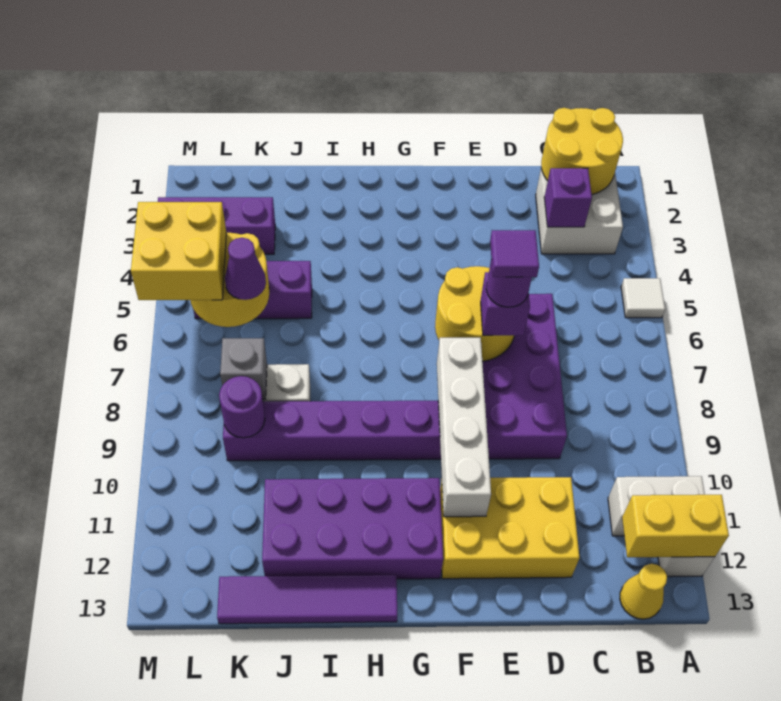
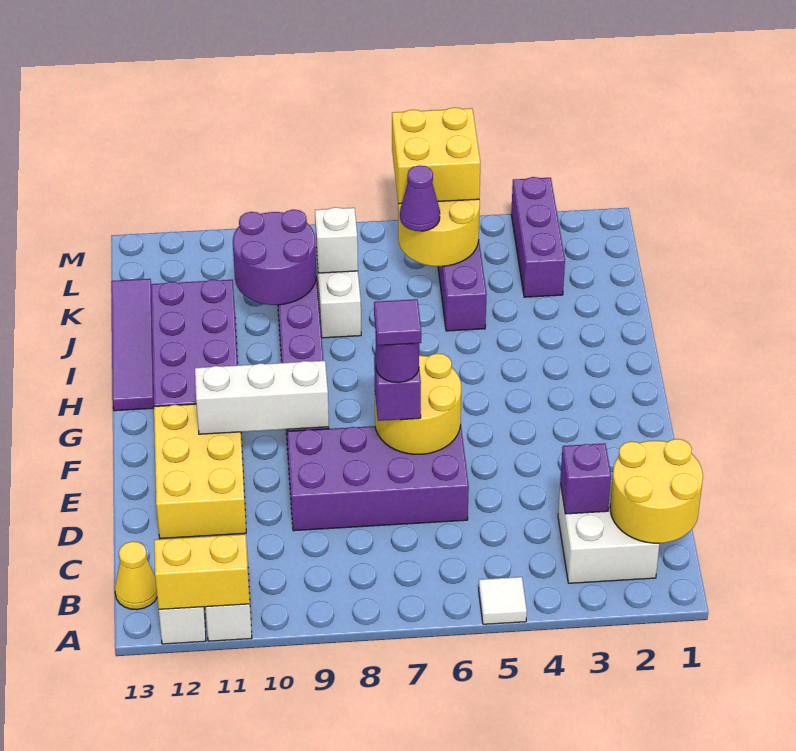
yellow brick A12:B12 level 2 -> yellow brick A11:A12 level 2
white brick F8:F11 level 2 -> white brick F9:F11 level 2
grey brick K8 level 2 -> white brick K8 level 2
purple round brick K9 level 2 -> purple round brick J9:K10 level 2

